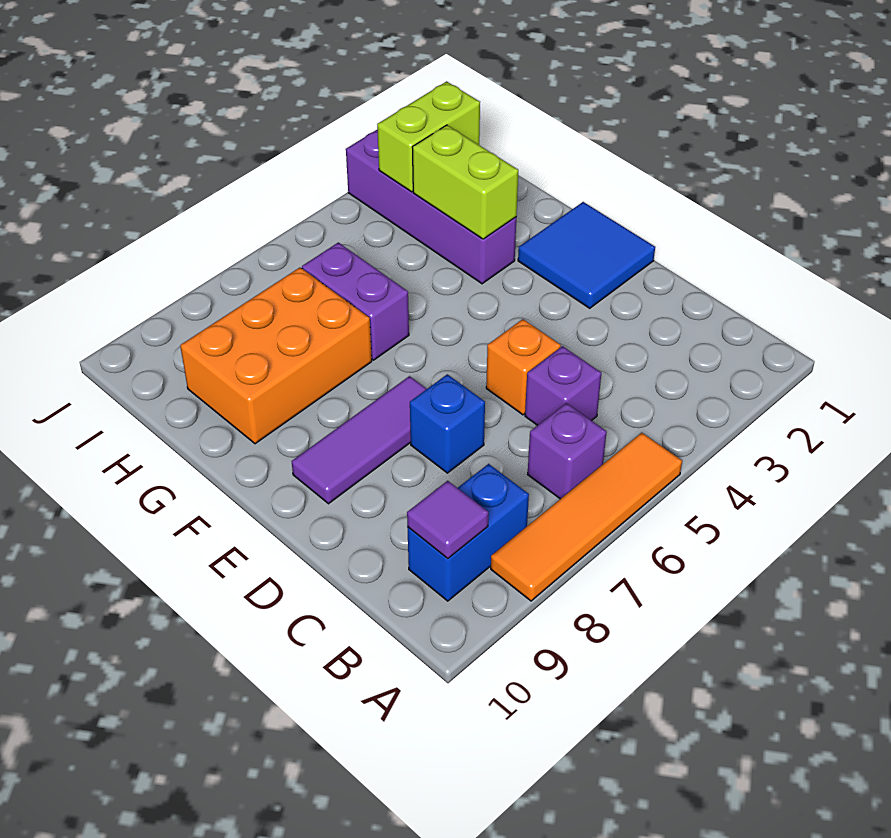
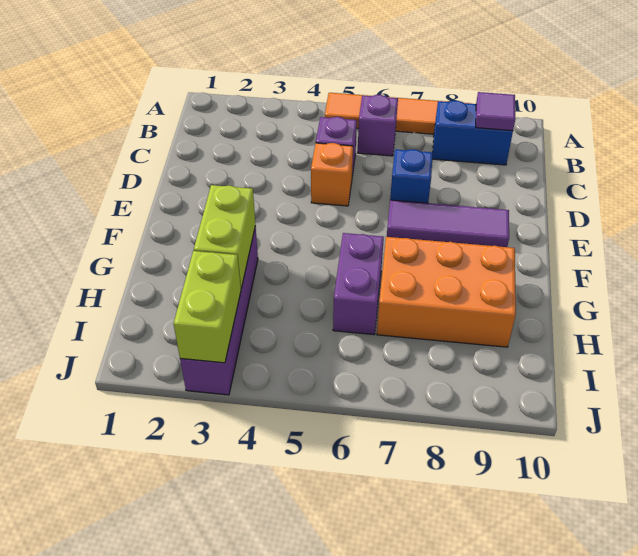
blue tile E1:F2 level 1 -> none
lime brick I2:I3 level 2 -> lime brick I3:J3 level 2

